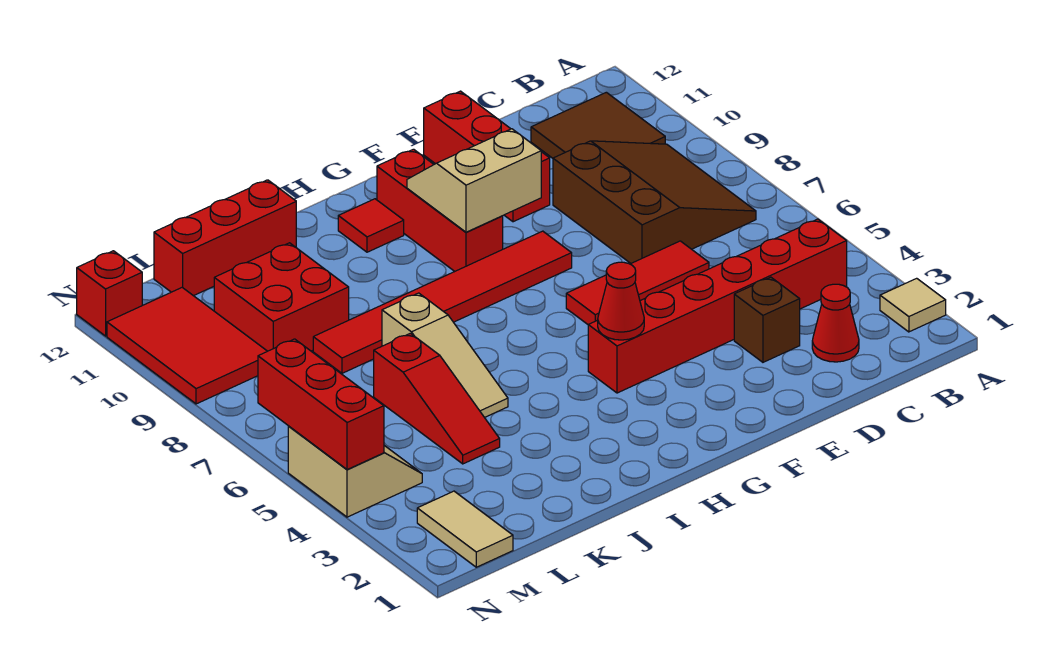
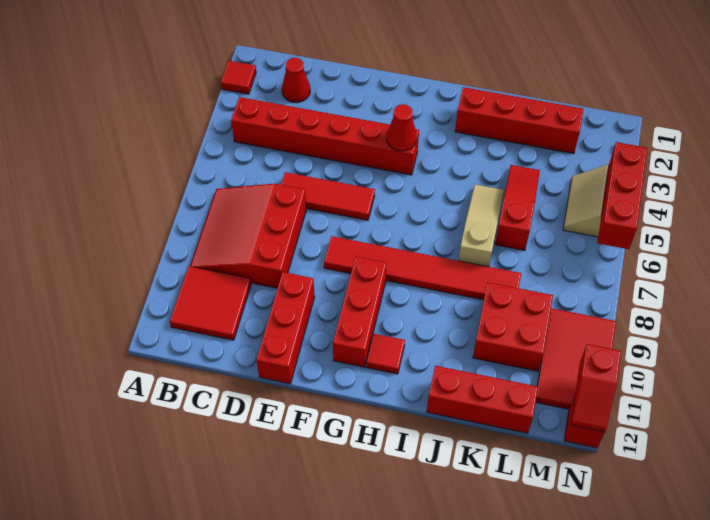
tan tile A2 level 1 -> red tile A2 level 1
brown slope B7:D9 level 1 top D -> red slope B7:D9 level 1 top D
brown tile B10:C11 level 1 -> red tile B10:C11 level 1
brown brick D3 level 1 -> none
tan slope F9:G10 level 2 top 9 -> none
none -> red brick I2:L2 level 1
tan tile M1:M2 level 1 -> none
none -> red slope N11:N12 level 2 top 11

